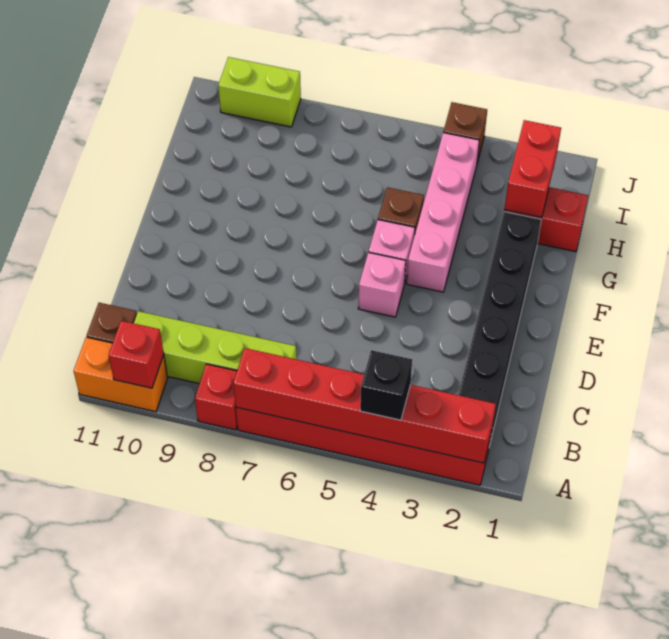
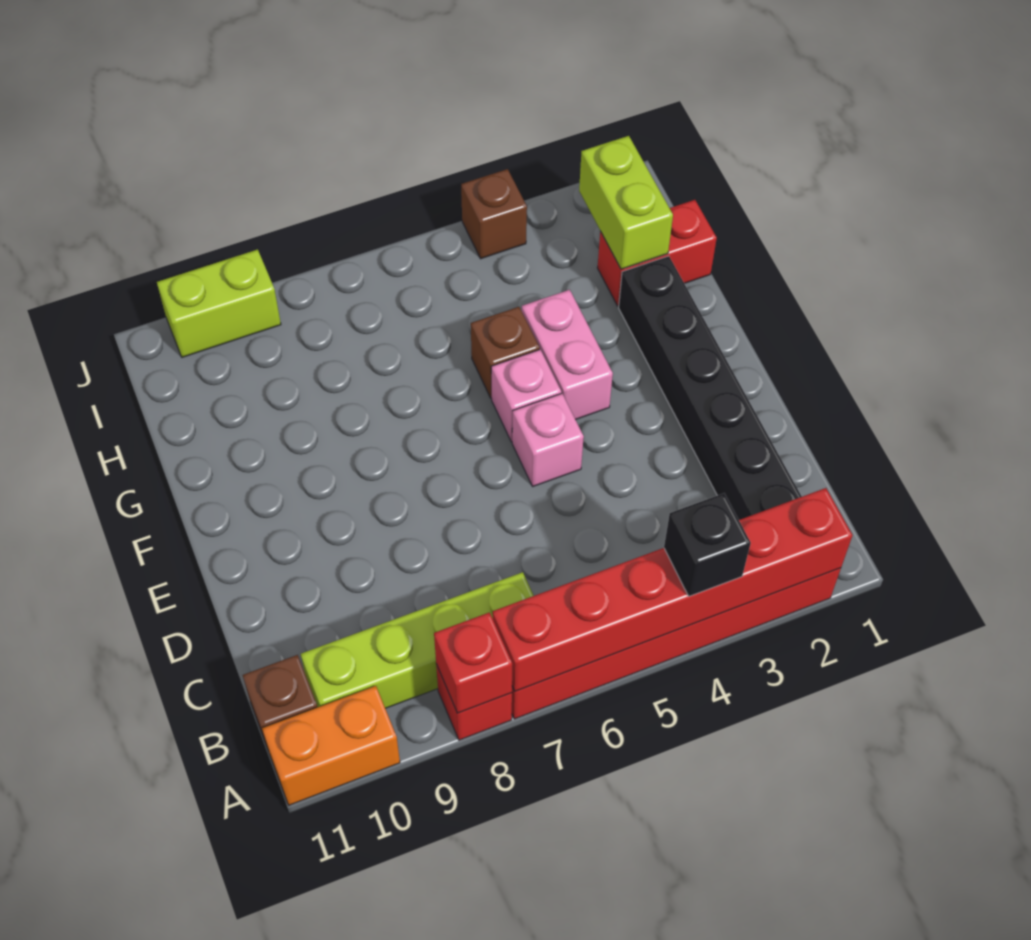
red brick A10 level 2 -> red brick A8 level 2
pink brick F4:I4 level 1 -> pink brick F4:G4 level 1
red brick H2:I2 level 2 -> lime brick H2:I2 level 2

